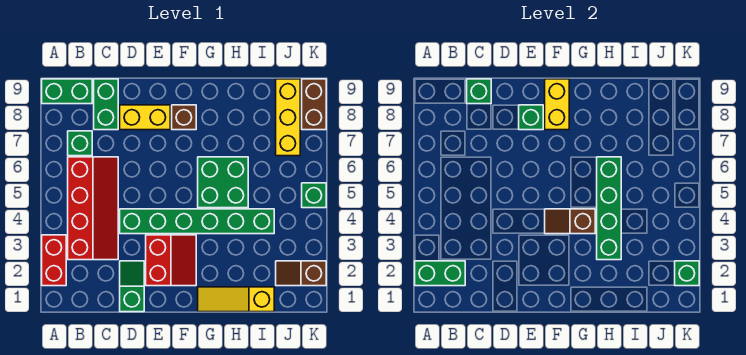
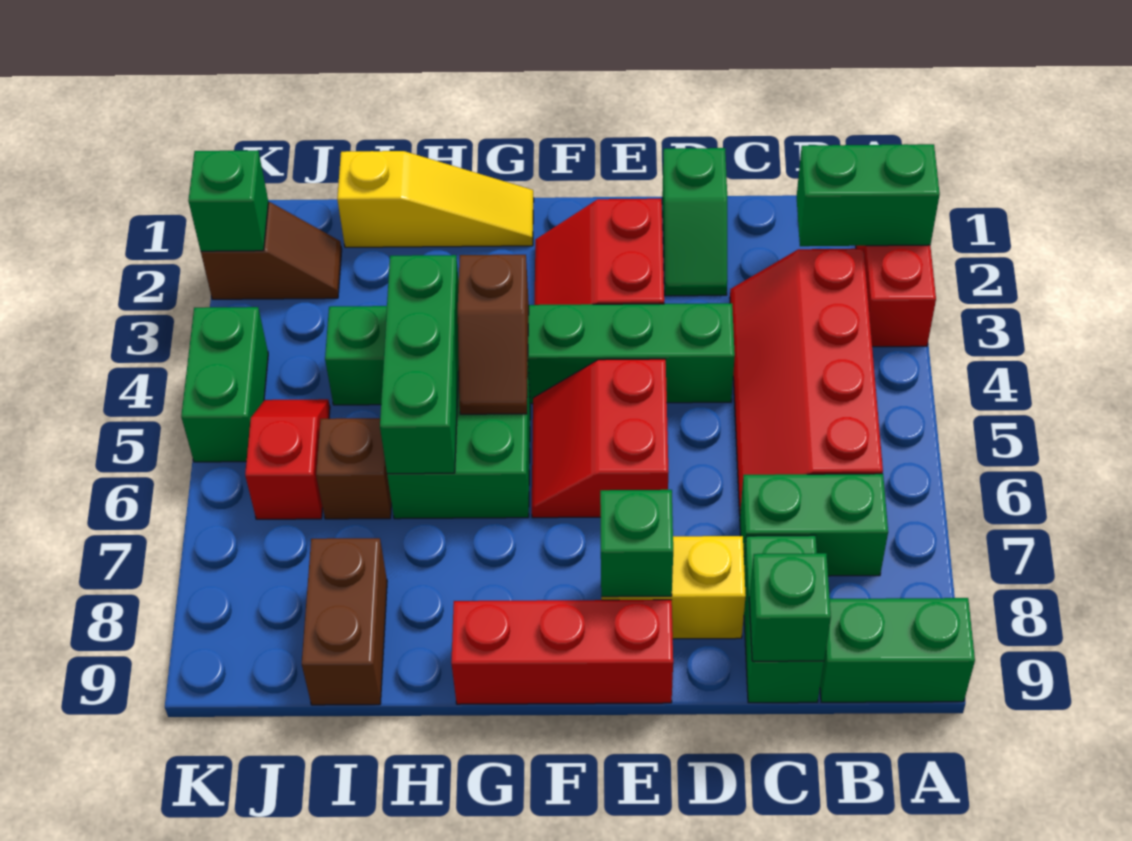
green brick B7 level 1 -> green brick B7:C7 level 1
none -> red slope E5:F6 level 1 top E
none -> red brick E9:G9 level 1
brown slope F4:G4 level 2 top G -> brown slope G4:G5 level 2 top 4
brown brick F8 level 1 -> brown brick I6 level 1
yellow brick F8:F9 level 2 -> none
green brick H3:H6 level 2 -> green brick H4:H6 level 2
none -> red slope J5:J6 level 1 top 6
yellow brick J7:J9 level 1 -> none
green brick K5 level 1 -> green brick K4:K5 level 1
brown brick K8:K9 level 1 -> brown brick I8:I9 level 1

